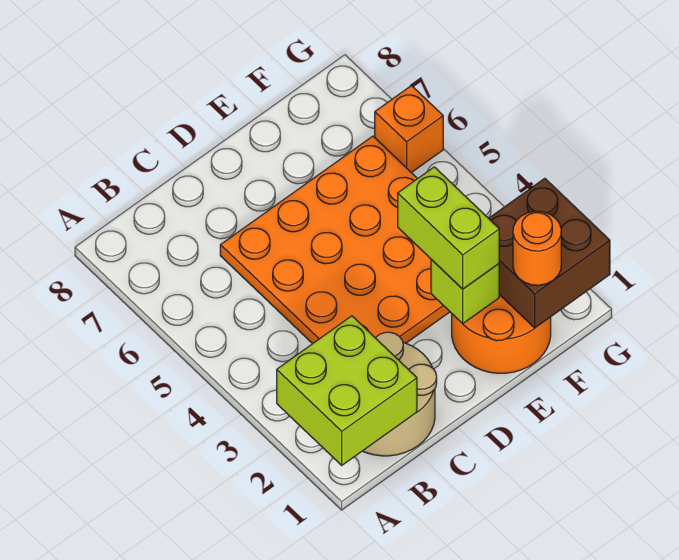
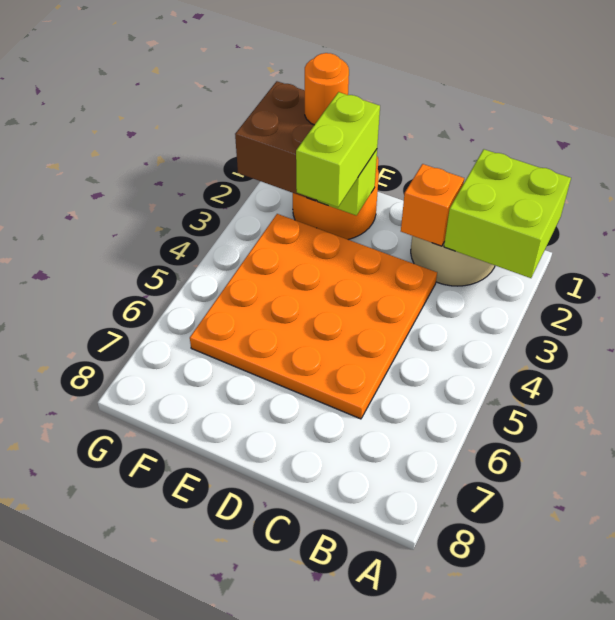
orange brick G6 level 1 -> orange brick C2 level 2

